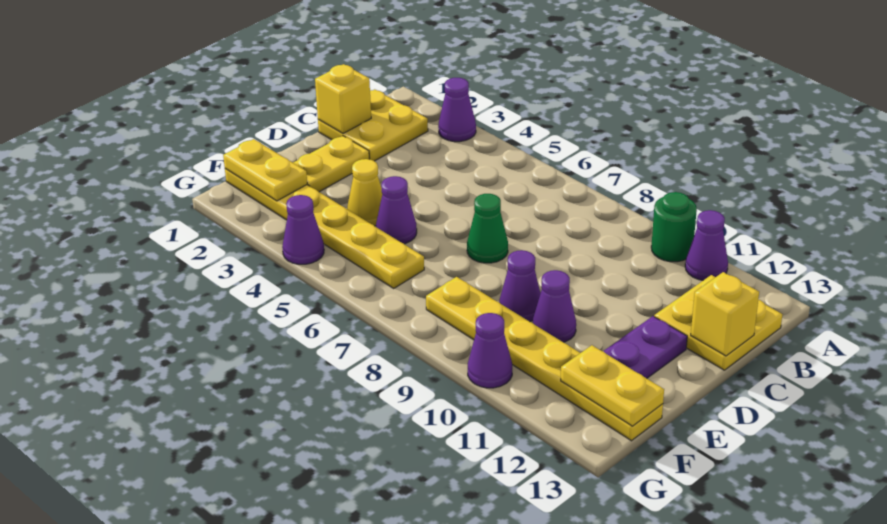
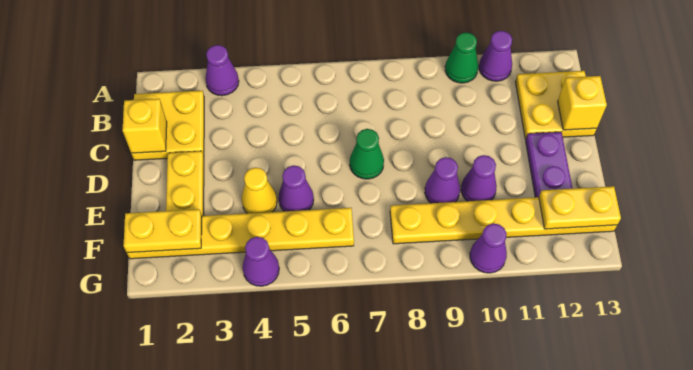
green round brick A10 level 1 -> green cone A10 level 1

